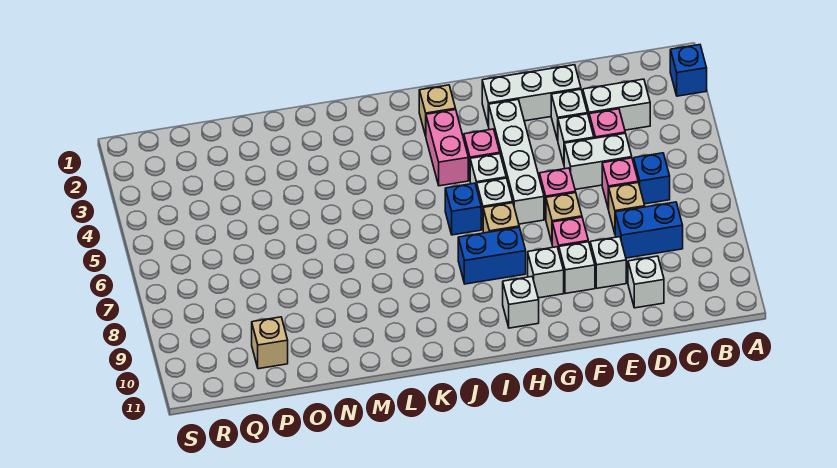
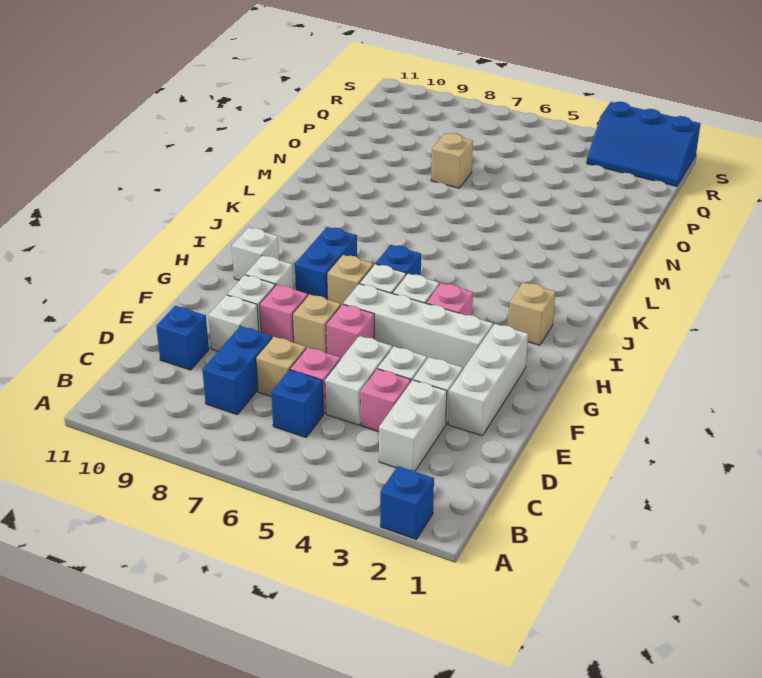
white brick D10 level 1 -> blue brick D10 level 1
pink brick I3:I4 level 1 -> none
tan brick P10 level 1 -> tan brick O7 level 1
none -> blue slope R1:S3 level 1 top S

